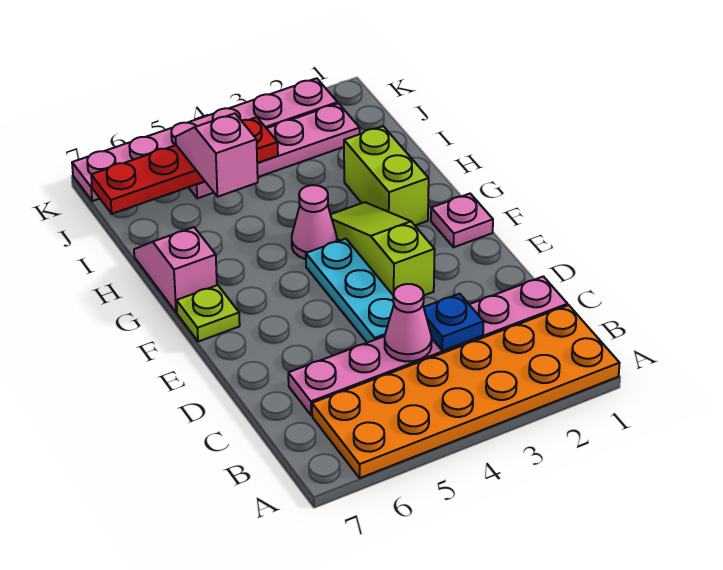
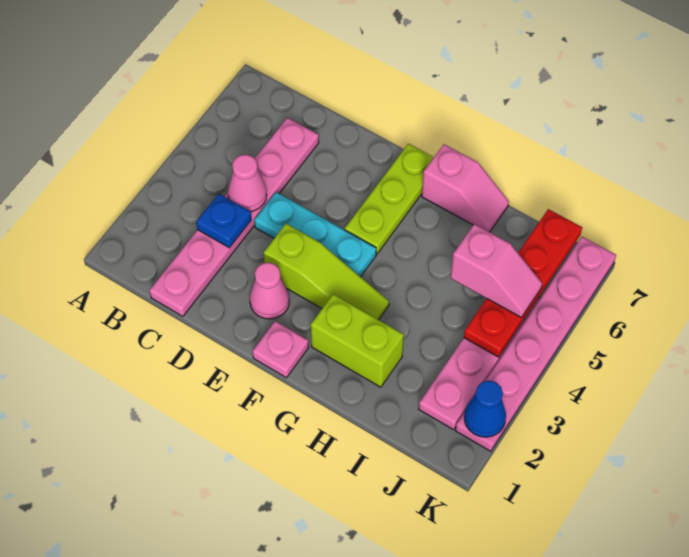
orange plate A1:B6 level 1 -> none
lime plate F7 level 1 -> lime plate F5:F7 level 1
pink cone G4 level 1 -> pink cone E2 level 1
none -> blue cone K2 level 2

